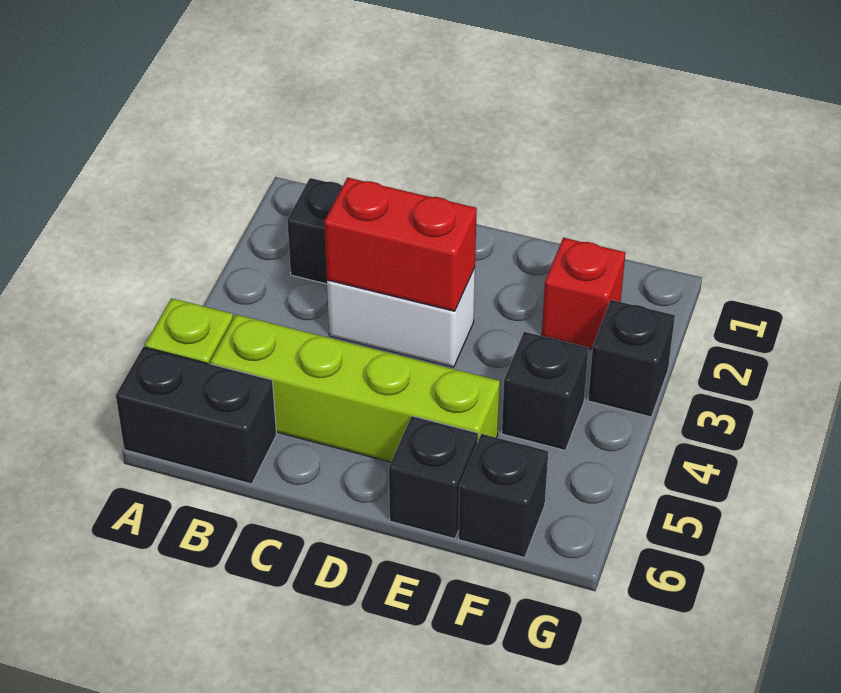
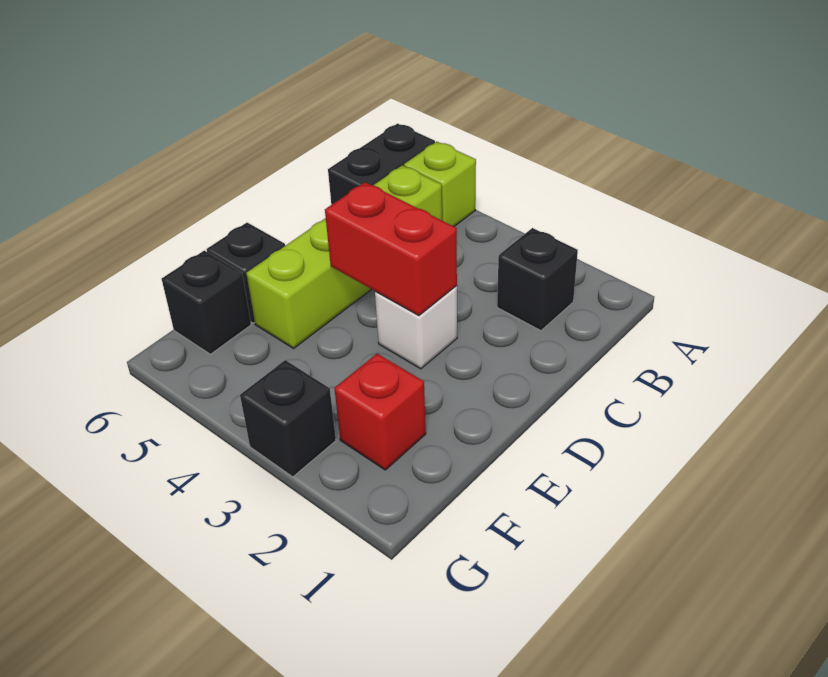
white brick C3:D3 level 1 -> white brick D3 level 1
red brick C3:D3 level 2 -> red brick D3:D4 level 2
black brick F4 level 1 -> none

